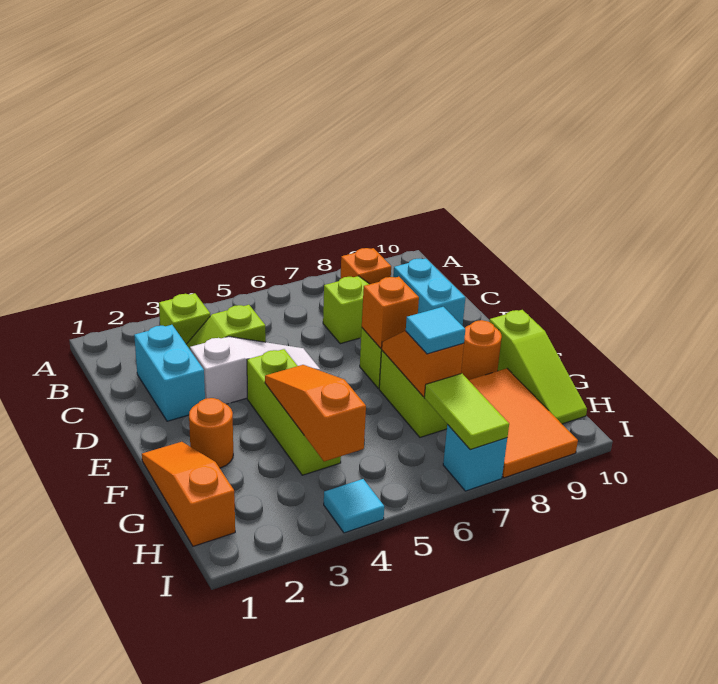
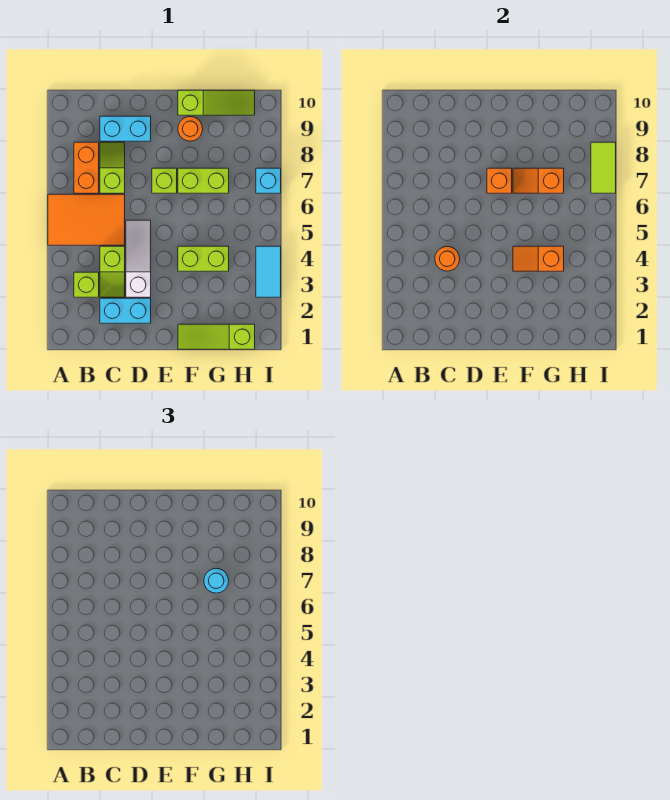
orange brick B8 level 1 -> orange brick B7:B8 level 1
lime brick E4:G4 level 1 -> lime brick F4:G4 level 1
orange slope F1:H1 level 1 top H -> lime slope F1:H1 level 1 top H
orange round brick F2 level 1 -> orange round brick C4 level 2
orange slope F4:H4 level 2 top H -> orange slope F4:G4 level 2 top G
cyan tile G7 level 3 -> cyan round brick G7 level 3
orange tile G8:I9 level 1 -> orange tile A5:C6 level 1
lime tile H7:I7 level 2 -> lime tile I7:I8 level 2
cyan tile I4 level 1 -> cyan tile I3:I4 level 1

